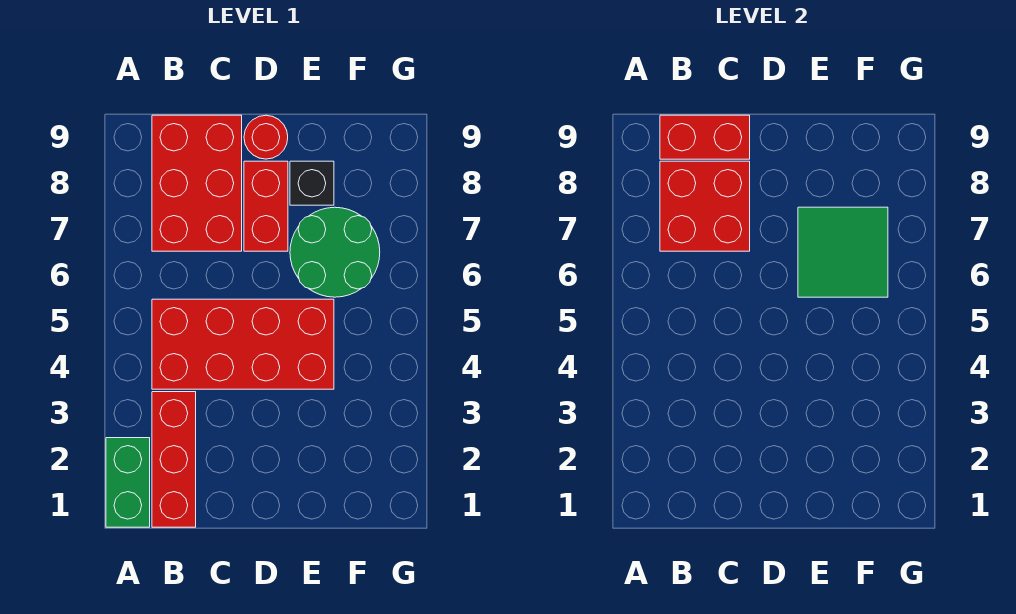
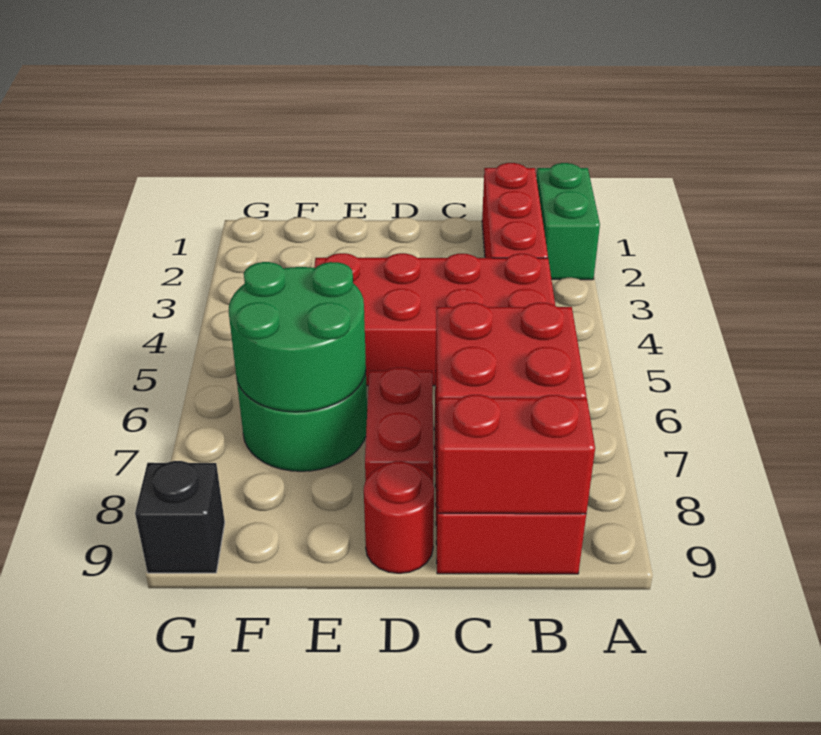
green tile E6:F7 level 2 -> green round brick E6:F7 level 2
black brick E8 level 1 -> black brick G9 level 1

